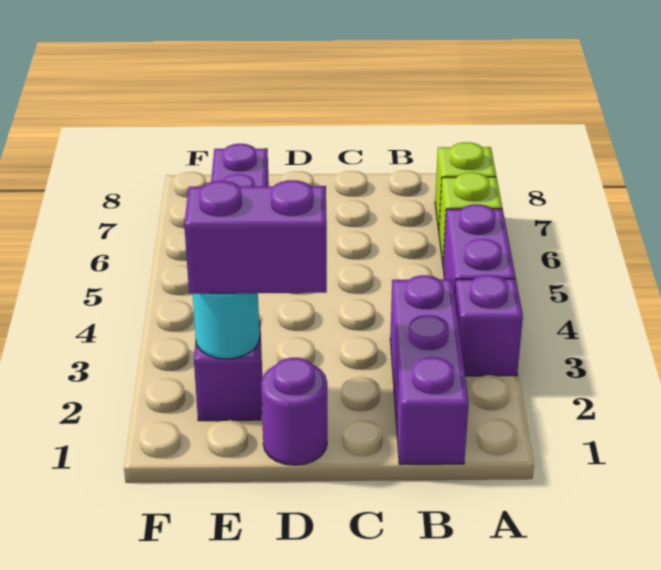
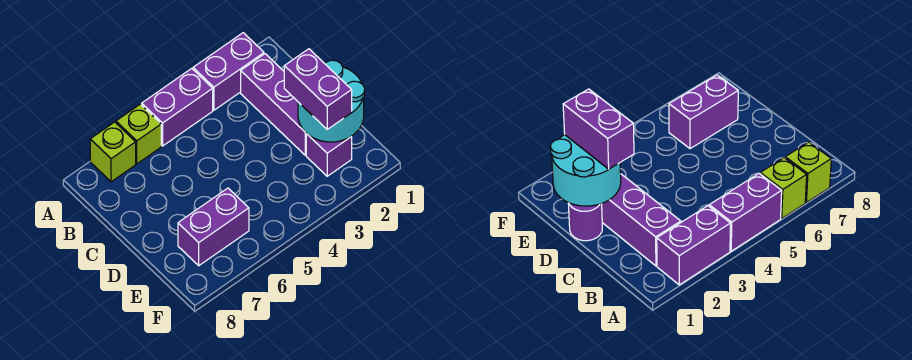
purple brick A3 level 1 -> purple brick A2:A3 level 1
purple brick B1:B3 level 1 -> purple brick B2:D2 level 1
cyan round brick E2 level 2 -> cyan round brick D1:E2 level 2

